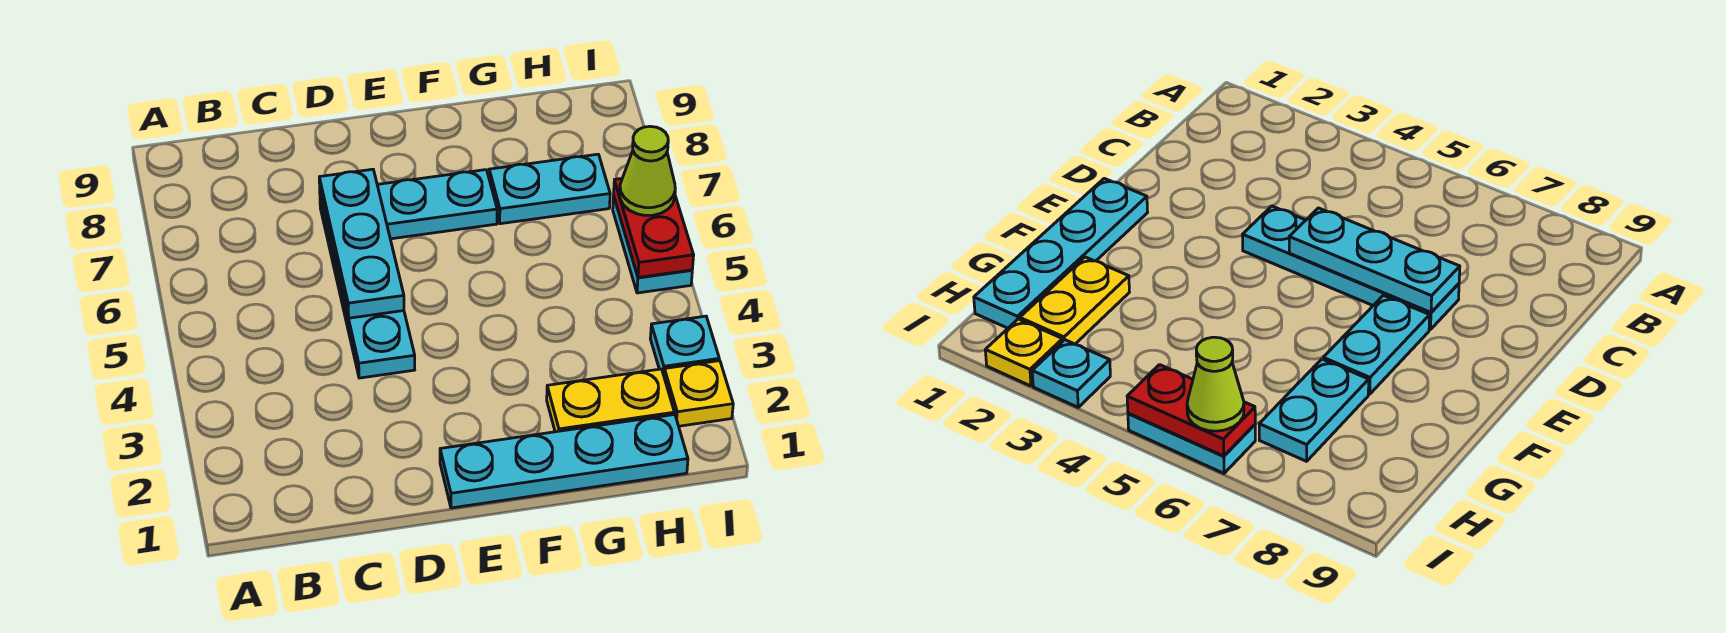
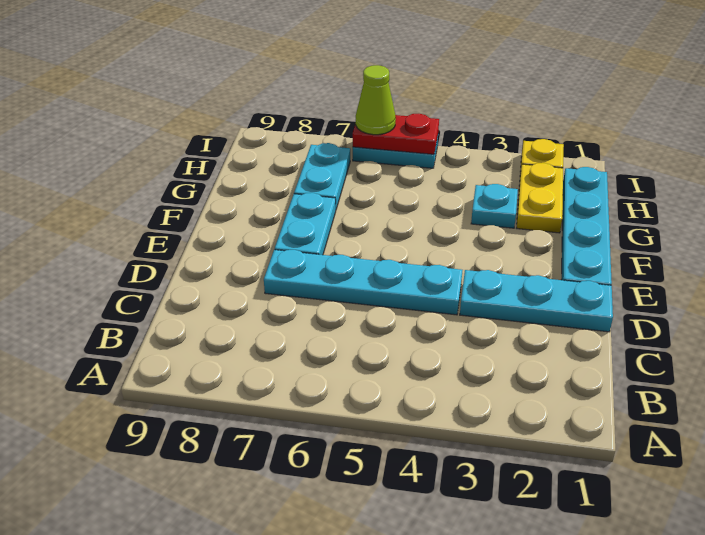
cyan plate D5:D7 level 2 -> cyan plate D1:D3 level 1
cyan plate I3 level 1 -> cyan plate G3 level 1

